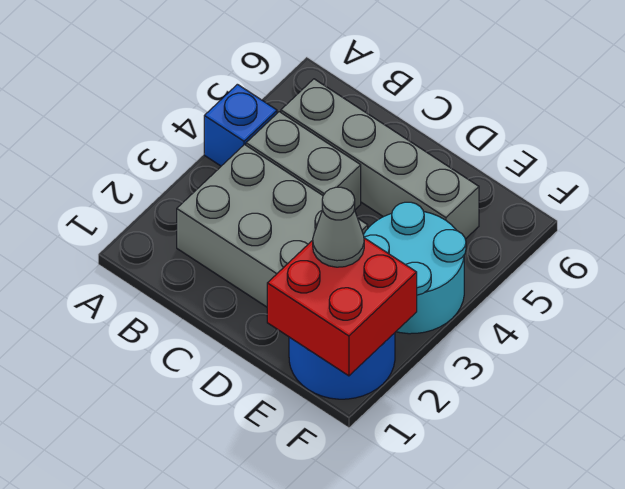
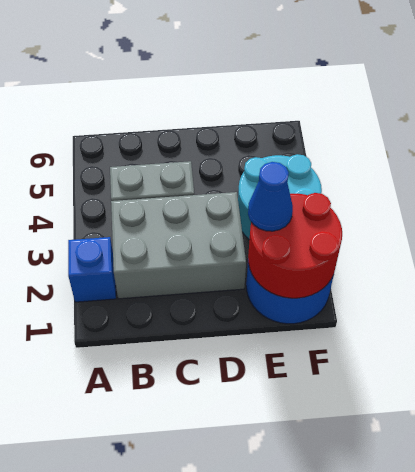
blue brick A4 level 1 -> blue brick A2 level 1
grey brick B5:E5 level 1 -> none
red brick E1:F2 level 2 -> red round brick E1:F2 level 2
grey cone E2 level 3 -> blue cone E2 level 3

